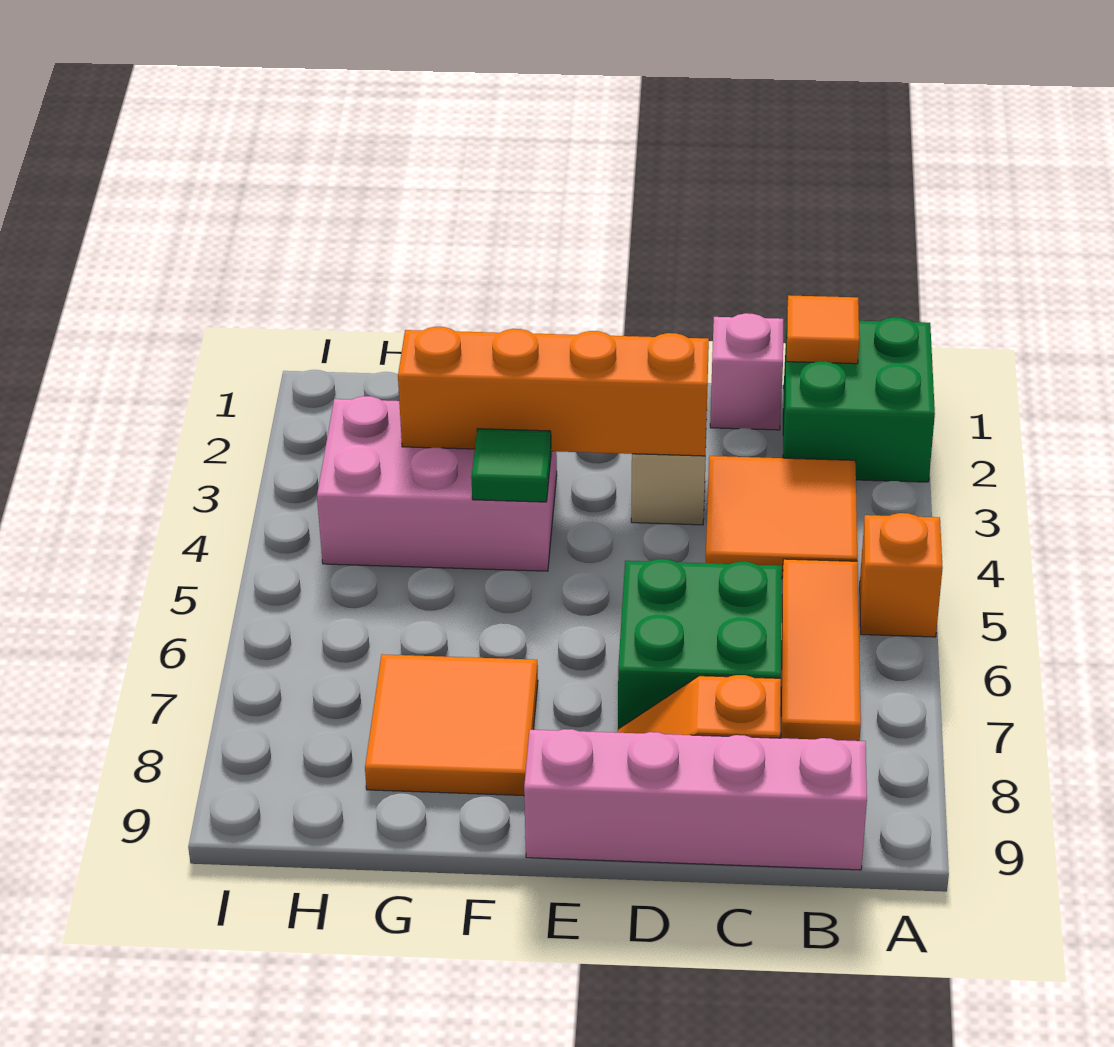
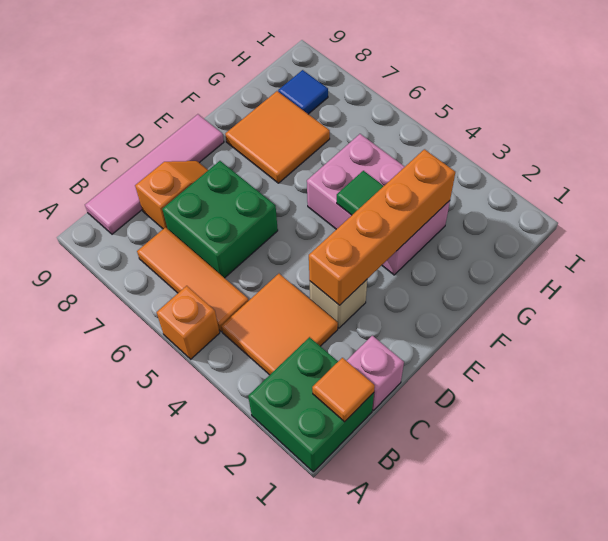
pink brick B9:E9 level 1 -> pink tile B9:E9 level 1
pink brick F3:H4 level 1 -> pink brick F3:G5 level 1
none -> blue tile H8 level 1

